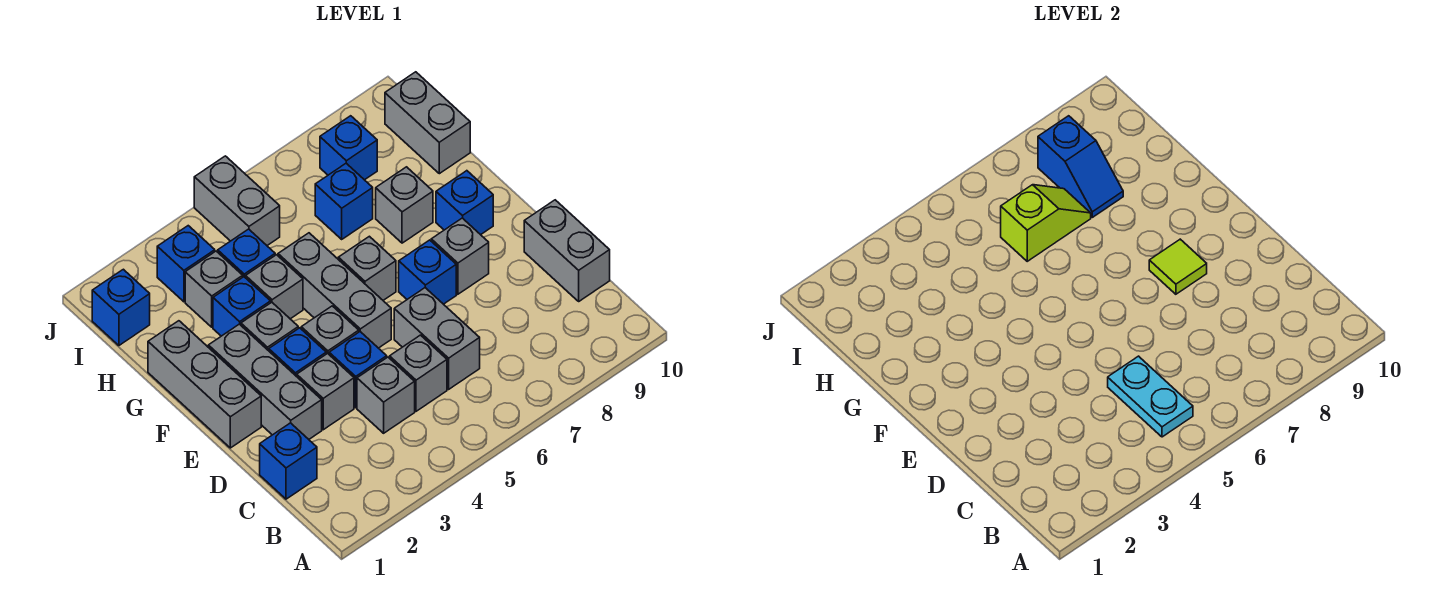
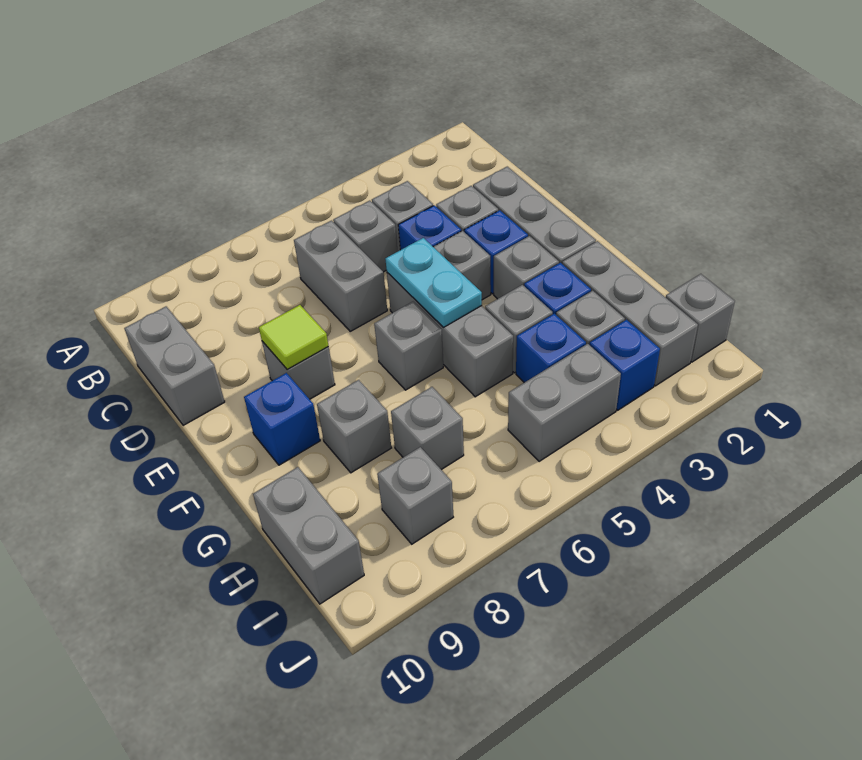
cyan plate B5:C5 level 2 -> cyan plate E5:F5 level 2
blue brick C1 level 1 -> none
grey brick E1:G1 level 1 -> grey brick G2:I2 level 1
blue brick E7 level 1 -> none
lime slope H6:H7 level 2 top 6 -> none
blue brick H7 level 1 -> grey brick H7 level 1
blue slope H8:I8 level 2 top I -> none
blue brick I1 level 1 -> grey brick I1 level 1
grey brick I5:J5 level 1 -> grey brick I4:I5 level 1
blue brick I8 level 1 -> grey brick I8 level 1

